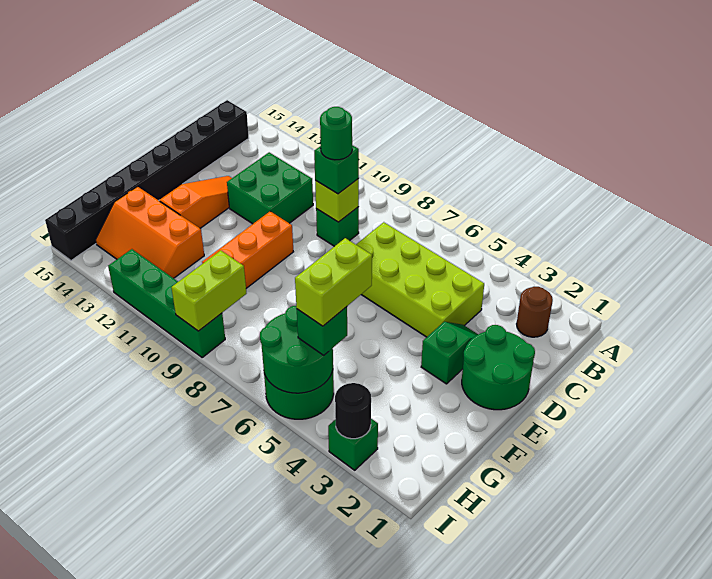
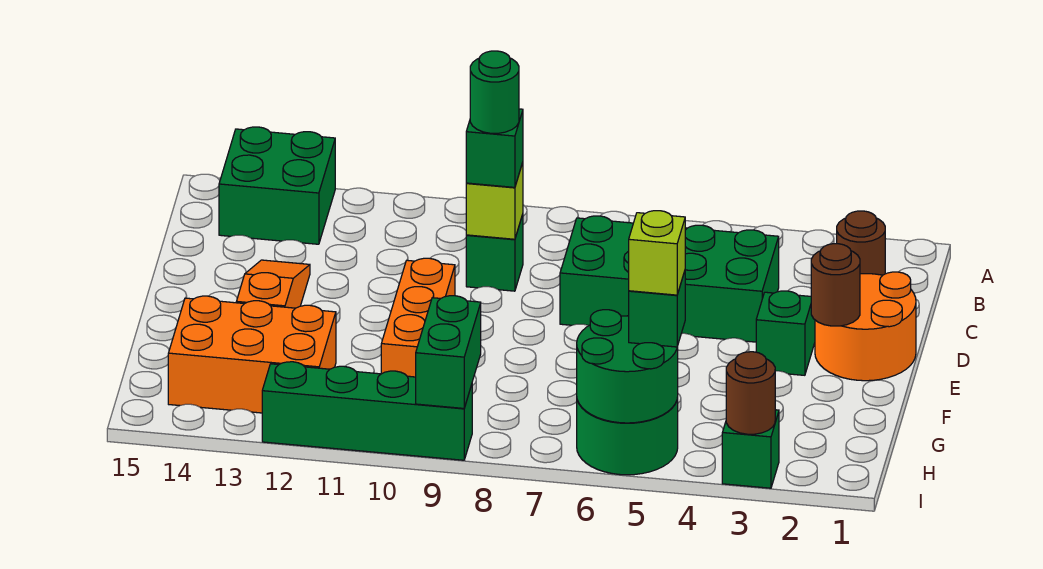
black brick B15:I15 level 1 -> none
lime brick C4:D7 level 1 -> green brick C4:D7 level 1
green brick C11:D12 level 1 -> green brick A13:B14 level 1
green round brick D1:E2 level 1 -> orange round brick D1:E2 level 1
none -> brown round brick E2 level 2
lime brick G5:H5 level 4 -> lime brick H5 level 4
orange slope G12:H14 level 1 top G -> orange brick G12:H14 level 1
lime brick H9:I9 level 2 -> green brick H9:I9 level 2
black round brick I3 level 2 -> brown round brick I3 level 2

